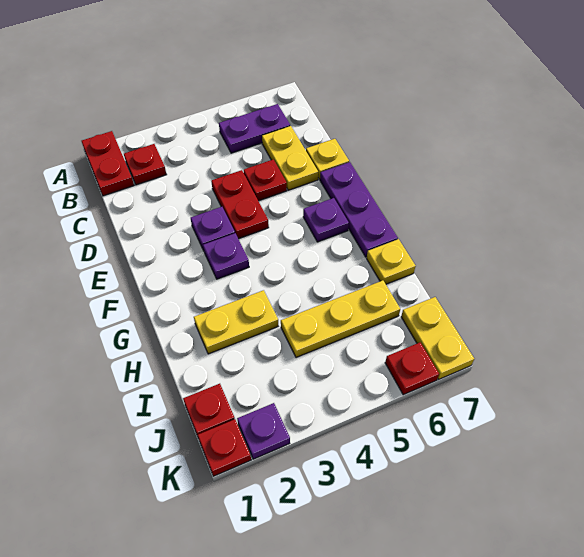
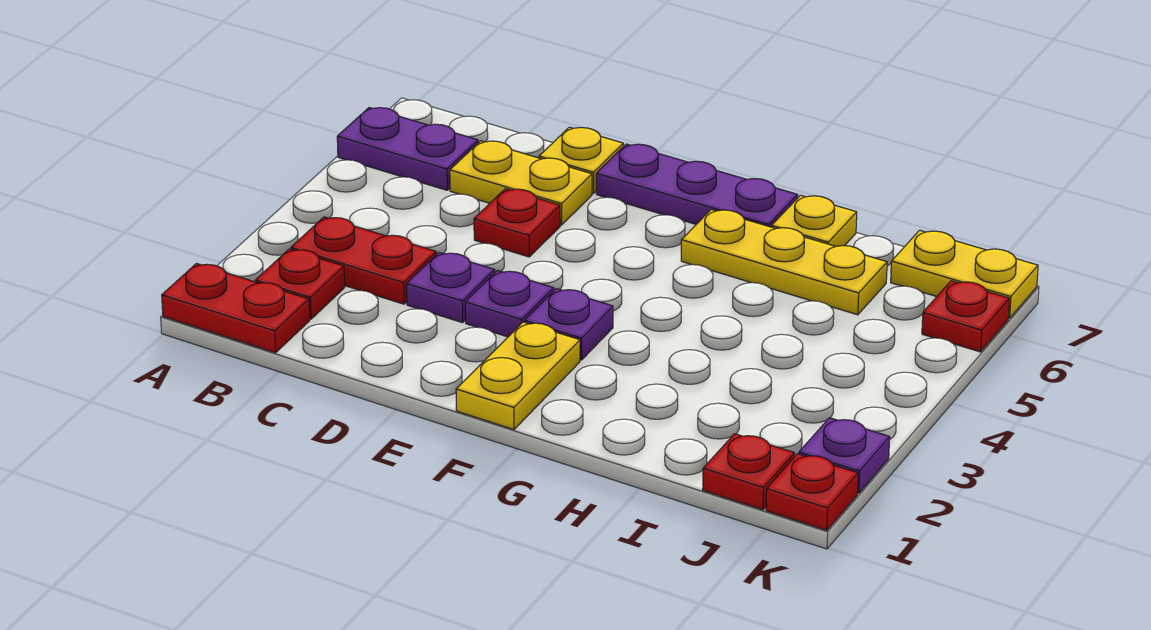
purple plate B5:B6 level 1 -> purple plate A6:B6 level 1
red plate D4:E4 level 1 -> red plate B3:C3 level 1
purple plate F6 level 1 -> purple plate D3 level 1
yellow plate H2:H3 level 1 -> yellow plate F1:F2 level 1
yellow plate I4:I6 level 1 -> yellow plate G6:I6 level 1

